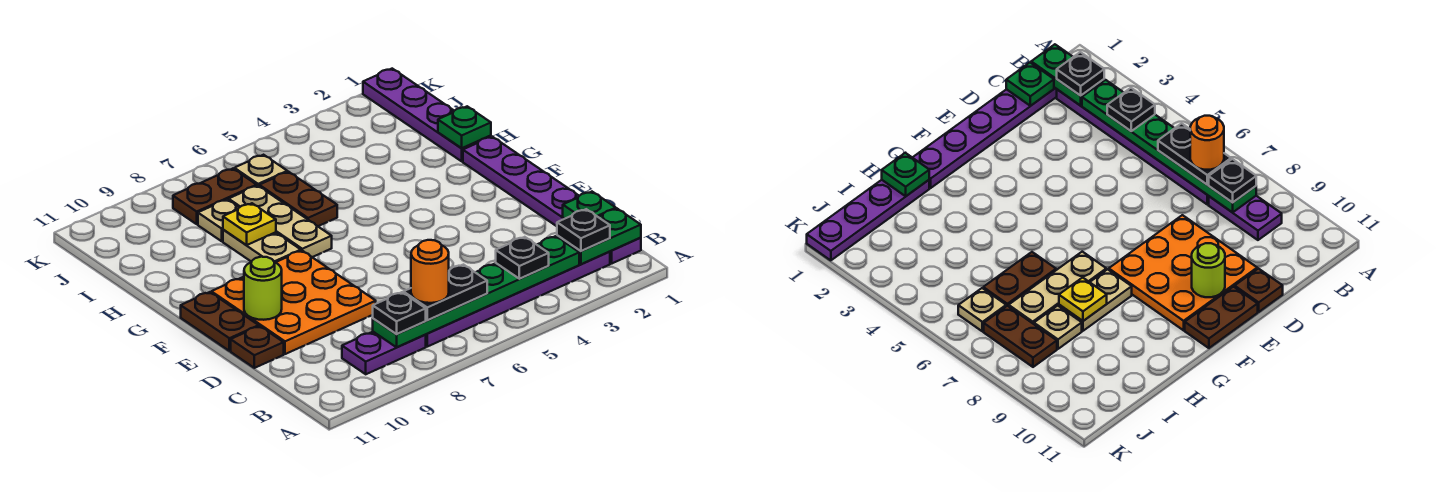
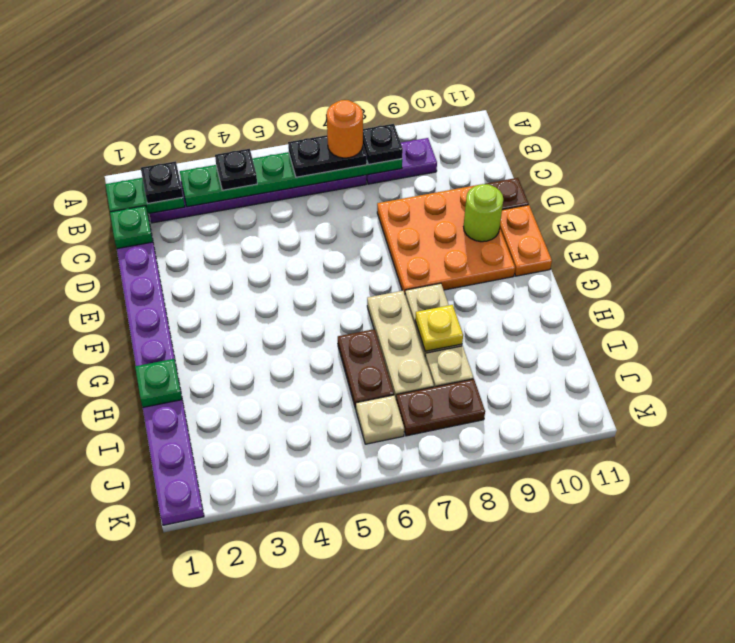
brown plate E11:F11 level 1 -> orange plate E11:F11 level 1

